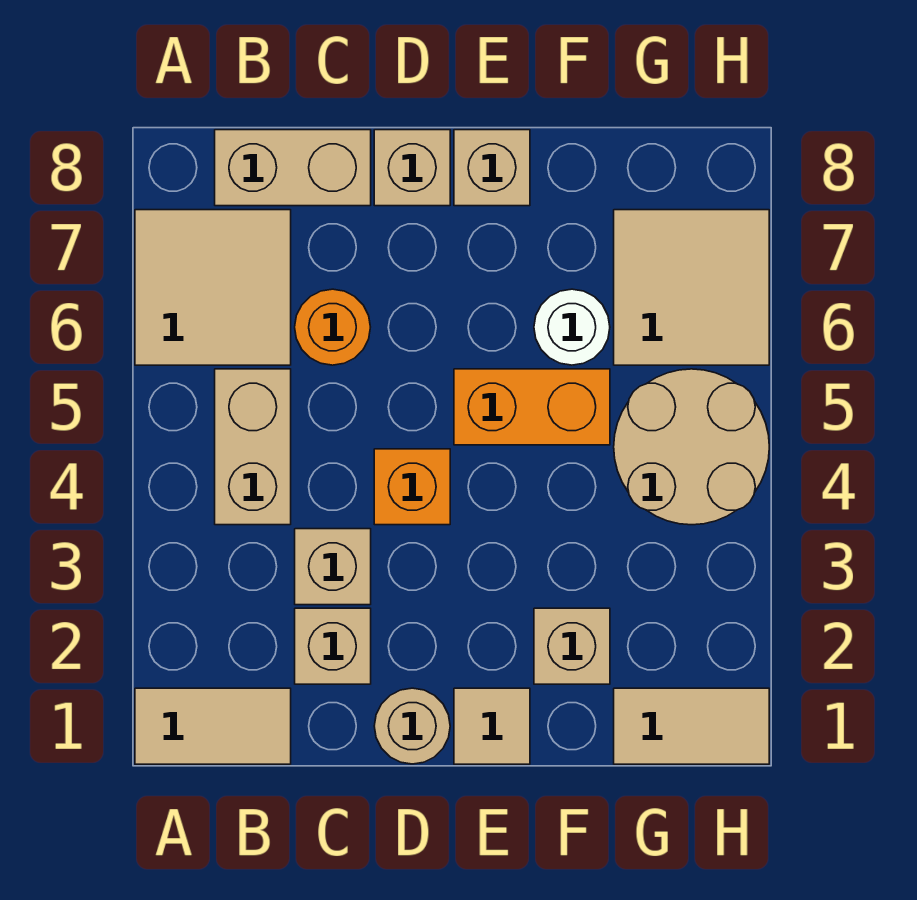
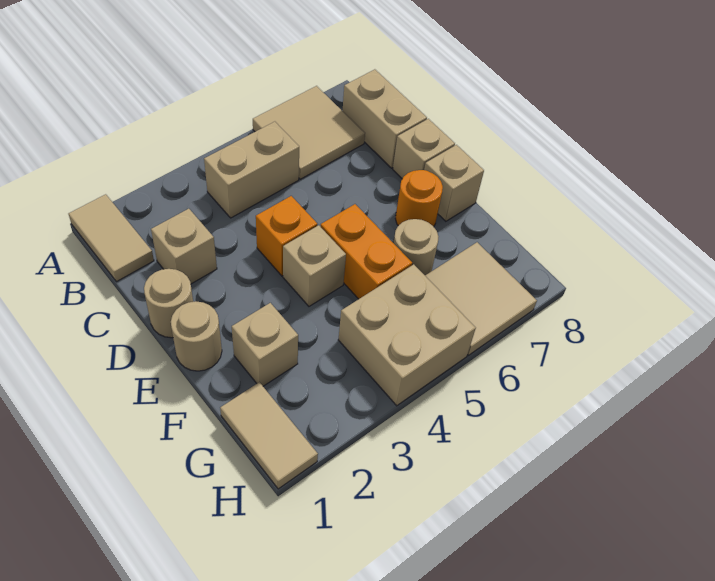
tan brick C3 level 1 -> tan brick E4 level 1
orange round brick C6 level 1 -> orange round brick E7 level 1
tan tile E1 level 1 -> tan round brick E1 level 1
white round brick F6 level 1 -> tan round brick F6 level 1
tan round brick G4:H5 level 1 -> tan brick G4:H5 level 1

